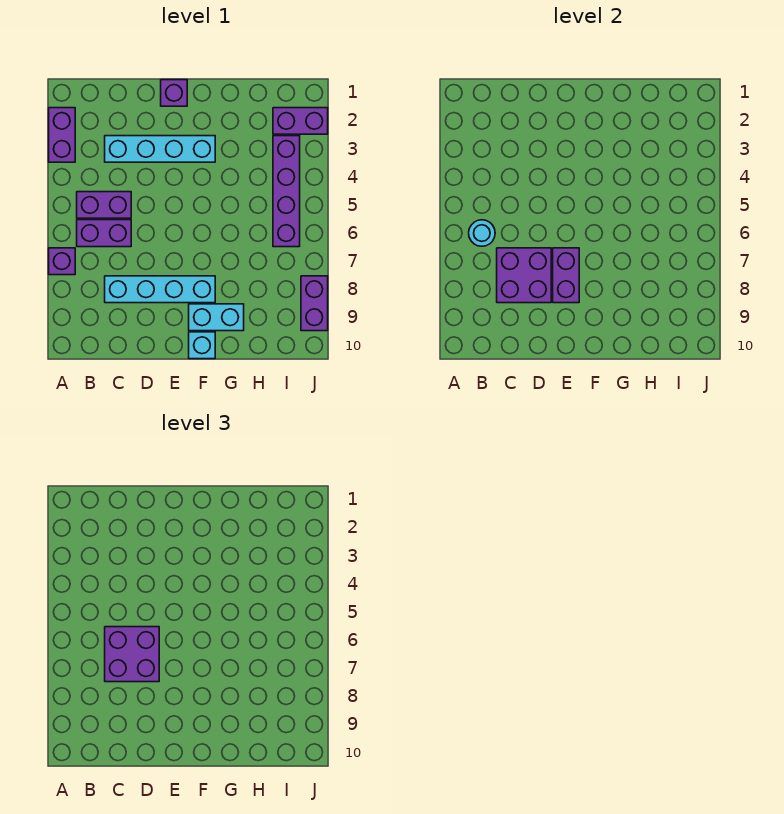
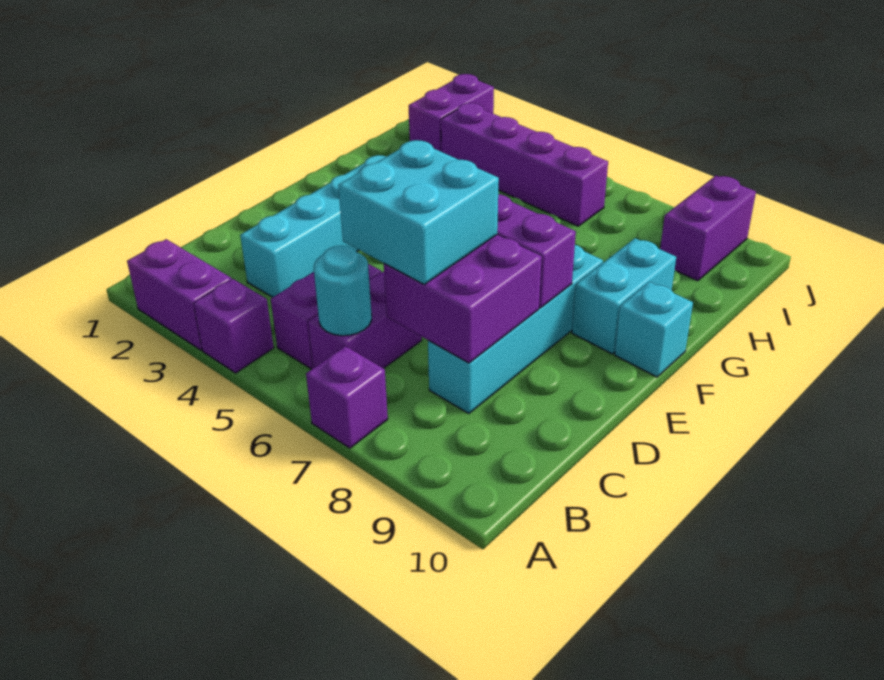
purple brick C6:D7 level 3 -> cyan brick C6:D7 level 3
purple brick E1 level 1 -> purple brick A4 level 1
purple brick J8:J9 level 1 -> purple brick I9:J9 level 1

